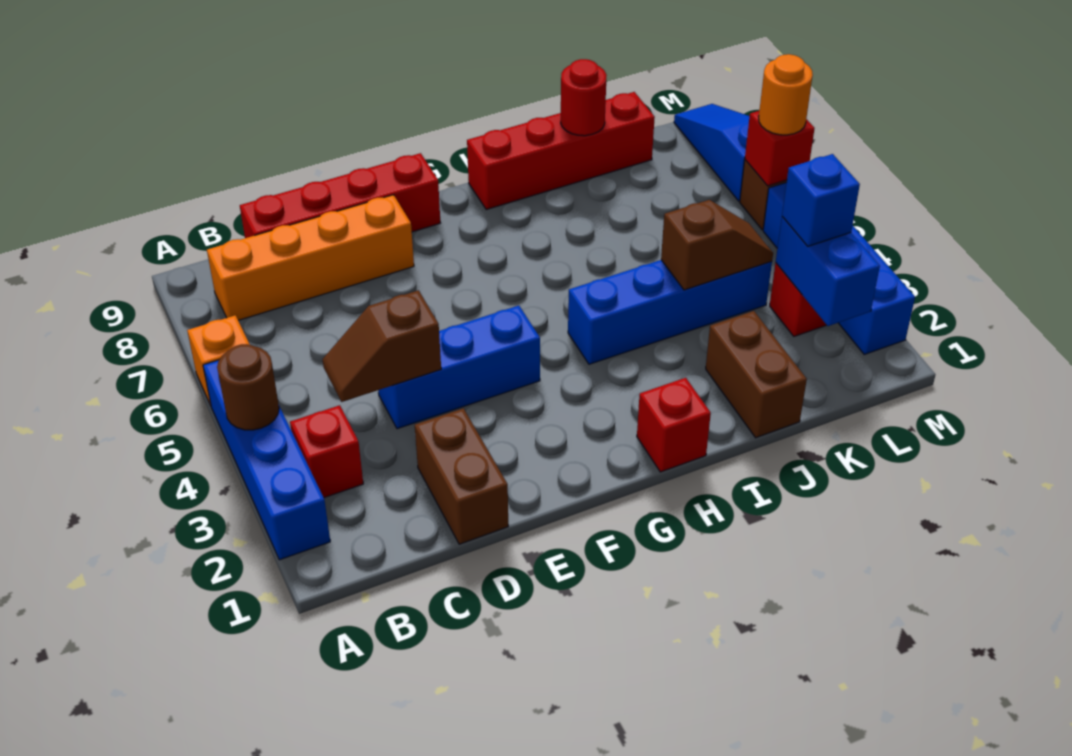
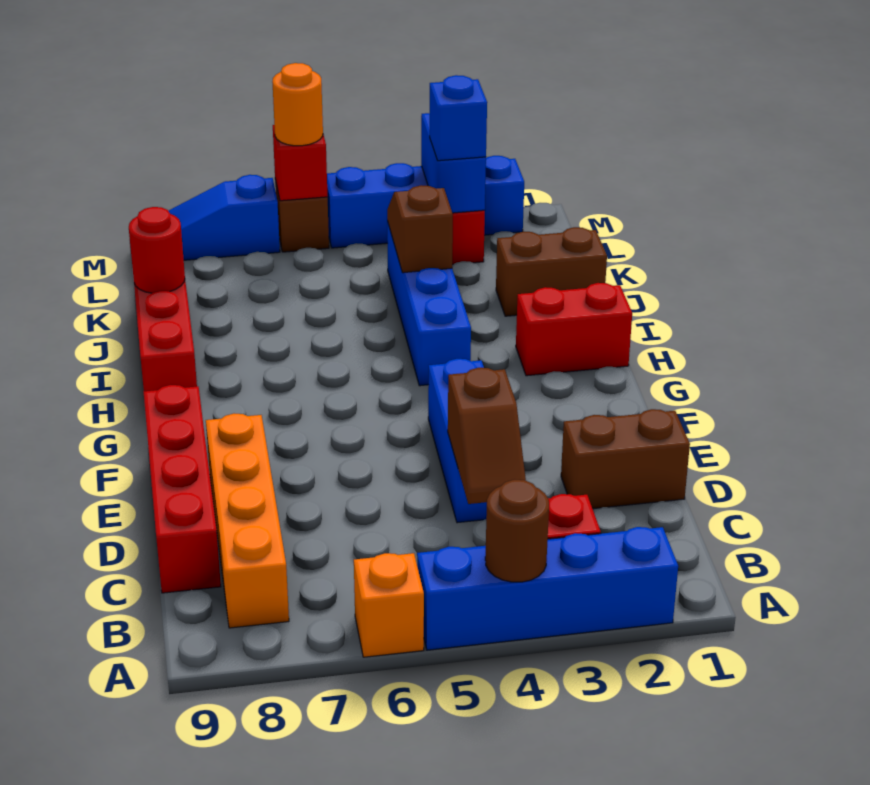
red brick H1 level 1 -> red brick H1:H2 level 1
blue brick L2:L3 level 2 -> blue brick L3:M3 level 2

